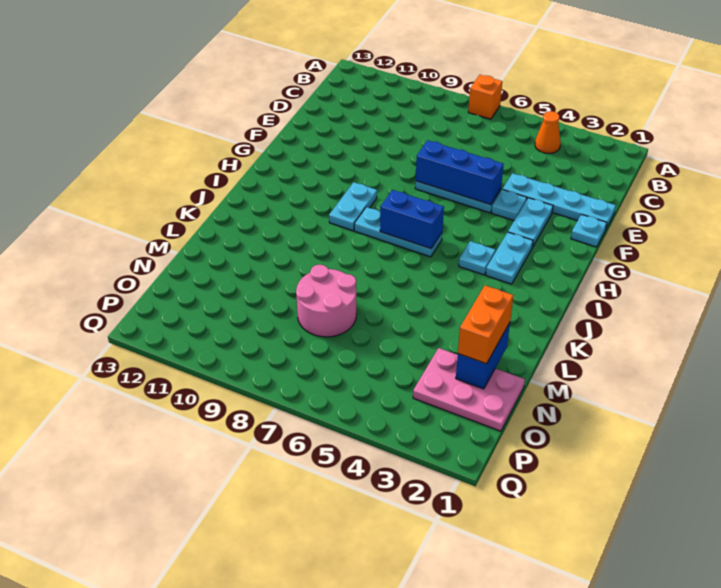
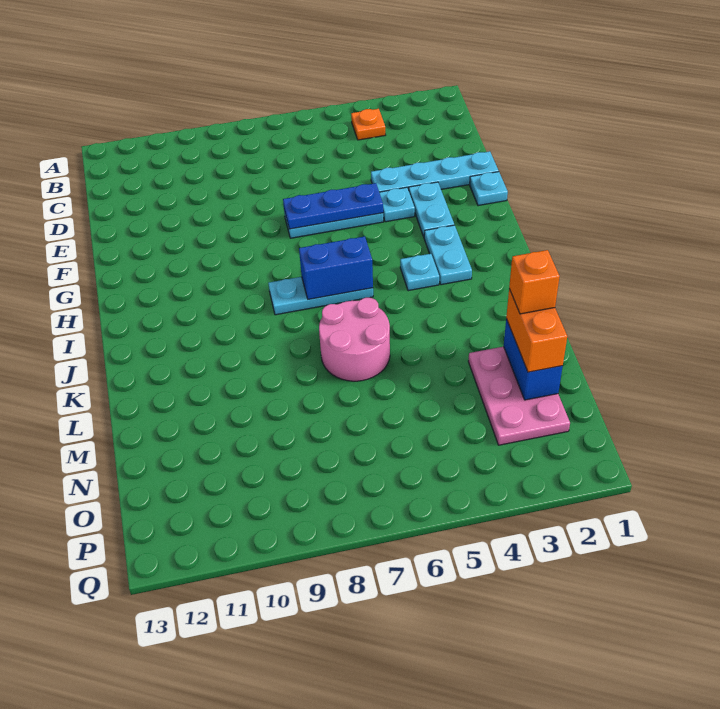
orange brick A7 level 1 -> orange brick M2 level 4
orange cone B4 level 1 -> orange plate B4 level 1
blue brick F5:F7 level 2 -> blue plate F5:F7 level 2
cyan plate H9:I9 level 1 -> none
pink round brick M7:N8 level 1 -> pink round brick K6:L7 level 1
pink plate N1:O3 level 1 -> pink plate M2:O3 level 1

